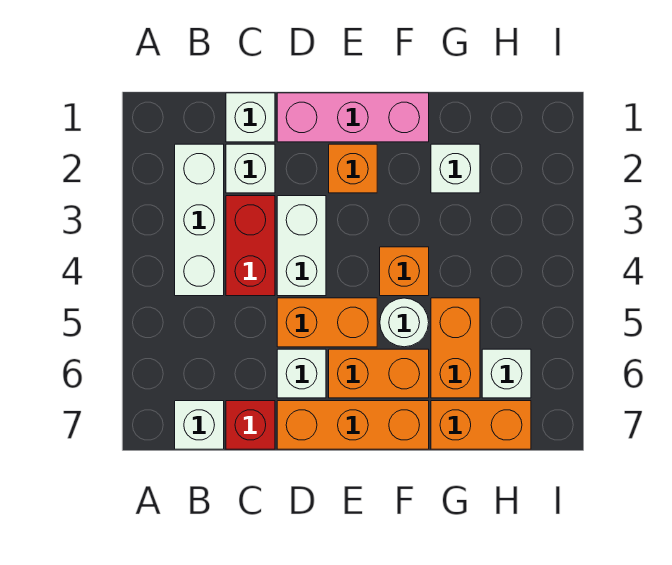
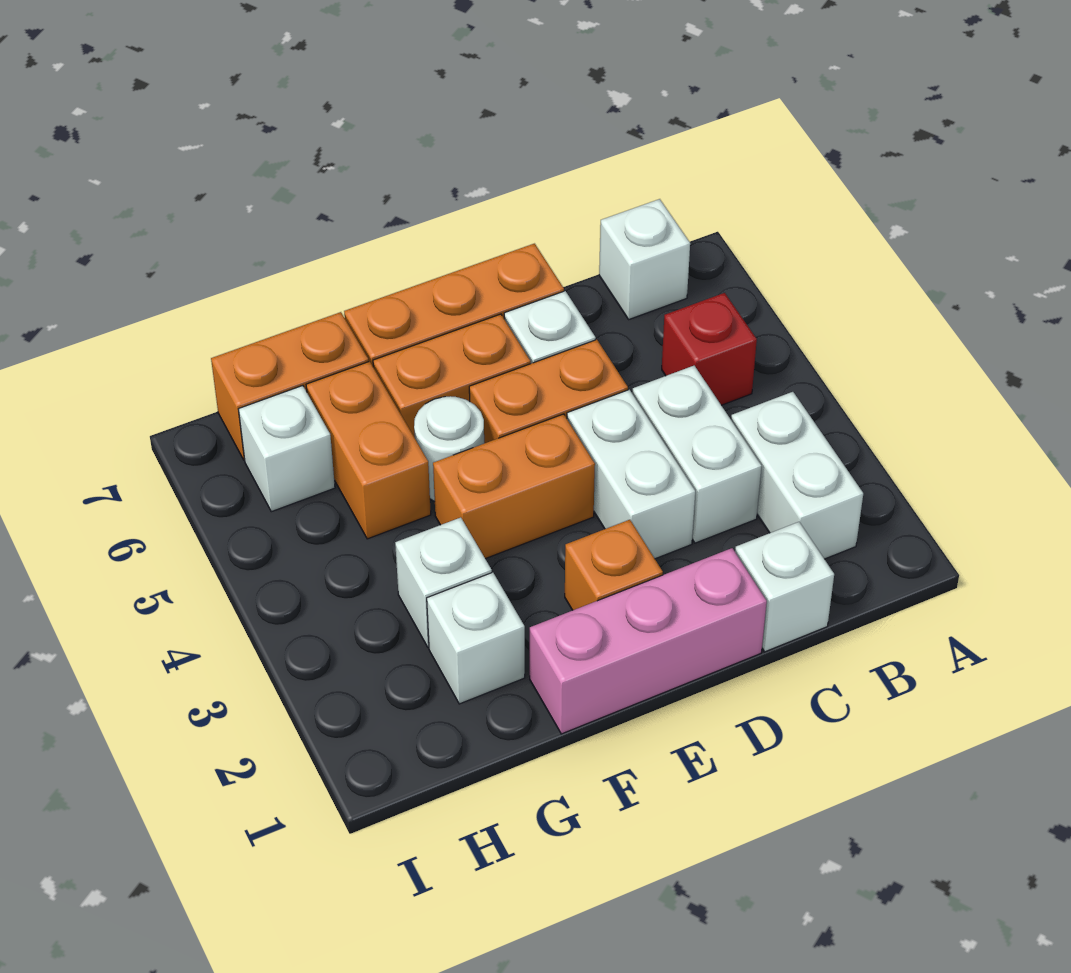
white brick B2:B4 level 1 -> white brick B2:B3 level 1
white brick C2 level 1 -> white brick G3 level 1
red brick C3:C4 level 1 -> white brick C3:C4 level 1
red brick C7 level 1 -> red brick B5 level 1
orange brick F4 level 1 -> orange brick E4:F4 level 1

